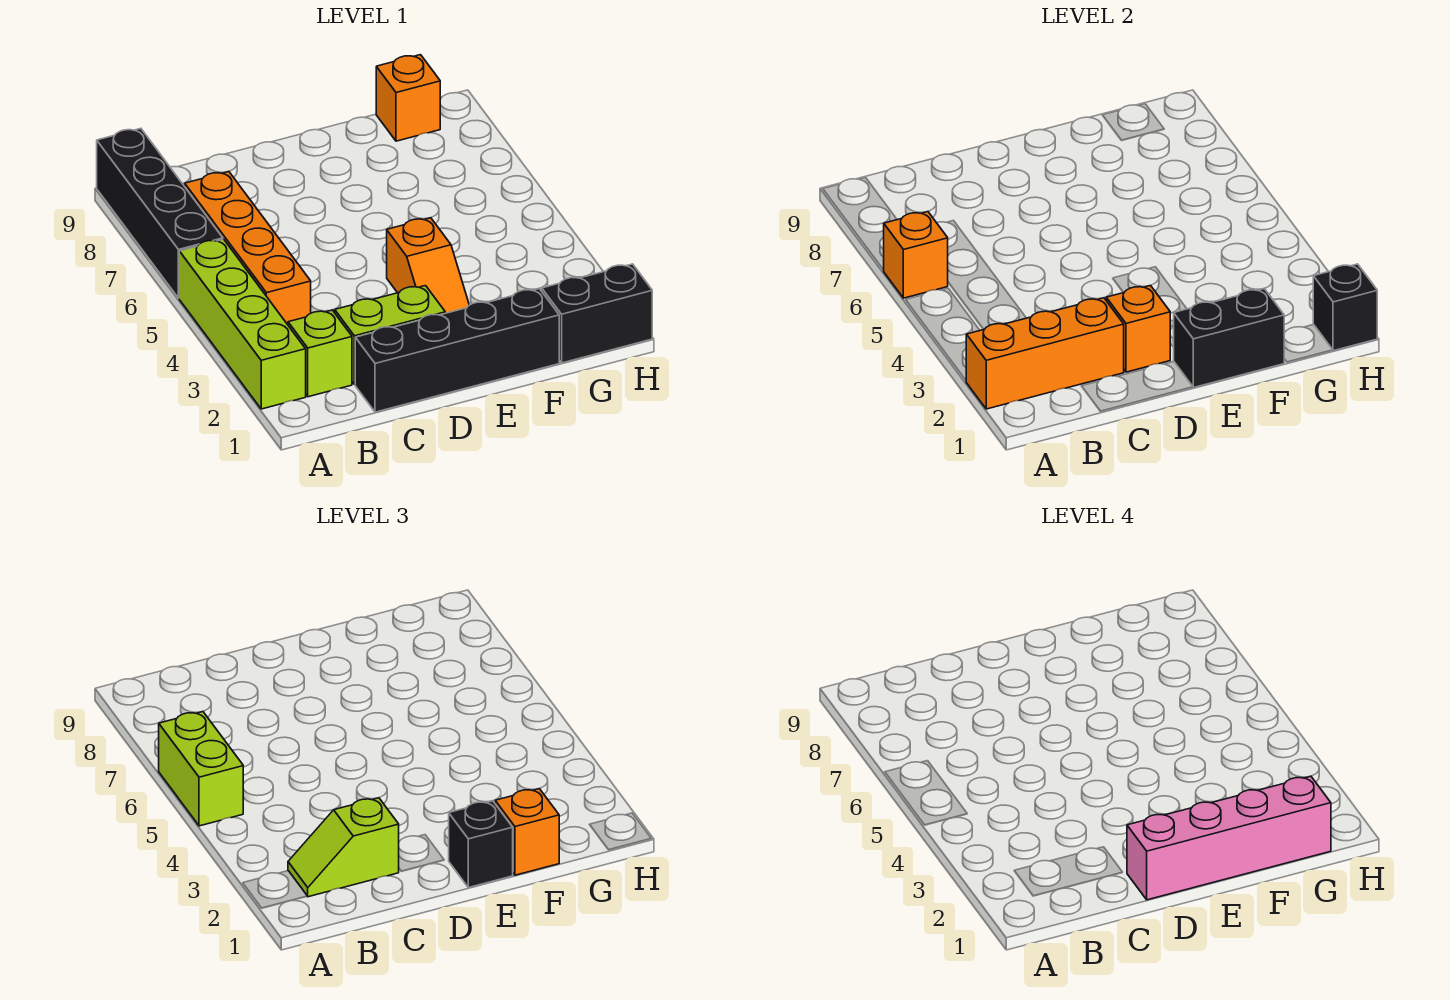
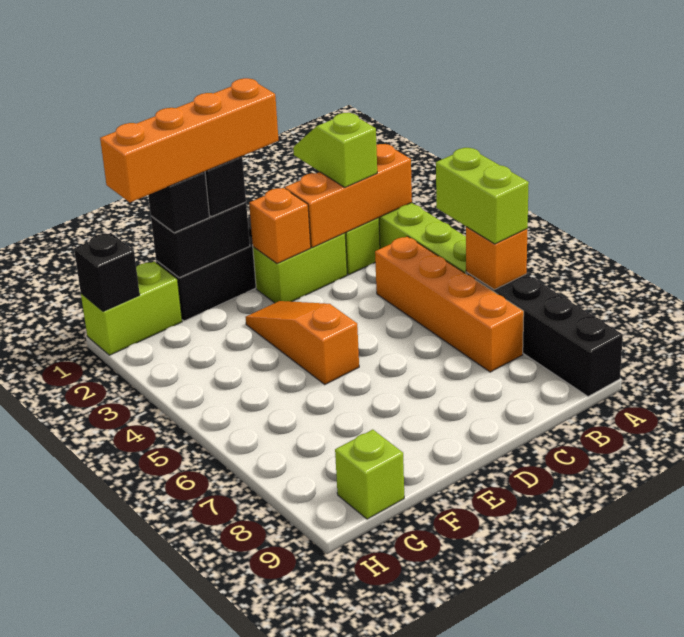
lime slope B2:C2 level 3 top C -> lime slope B1:B2 level 3 top 2
pink brick D1:G1 level 4 -> orange brick D1:G1 level 4
orange slope E3:E4 level 1 top 4 -> orange slope E3:E5 level 1 top 5
orange brick F1 level 3 -> black brick F1 level 3
black brick G1:H1 level 1 -> lime brick G1:H1 level 1
orange brick G9 level 1 -> lime brick G9 level 1

